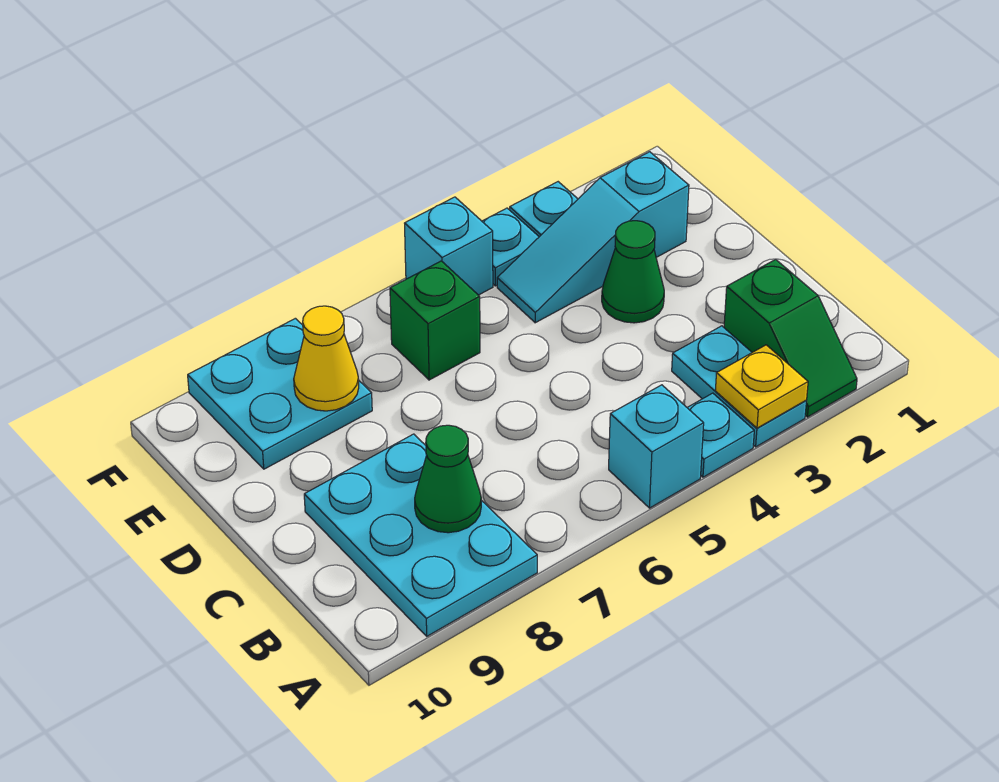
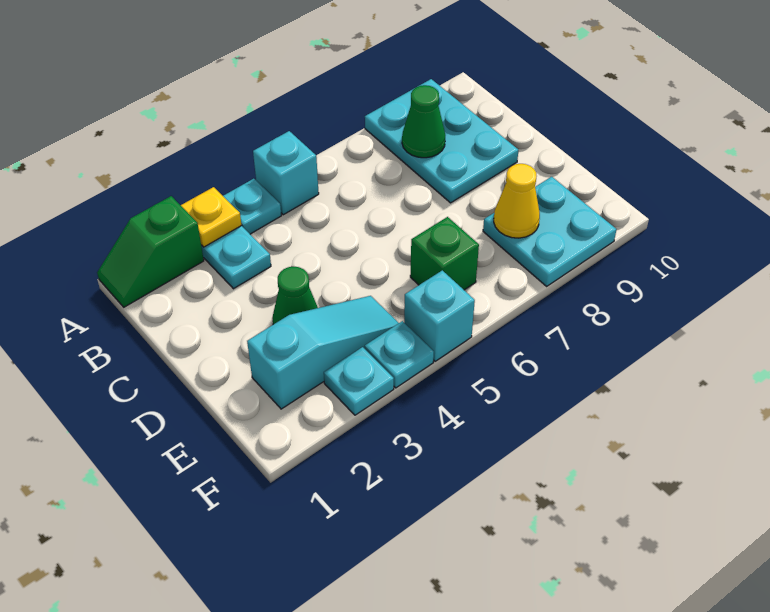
green slope A2:B2 level 1 top B -> green slope A1:A2 level 1 top 2

